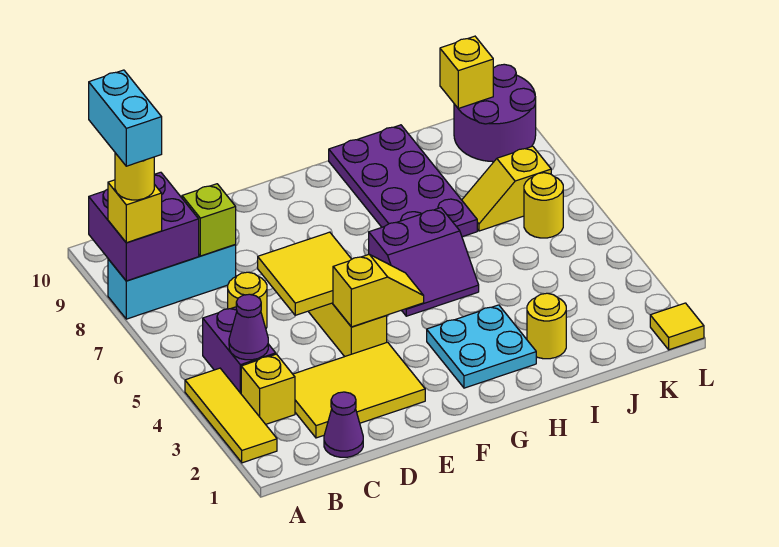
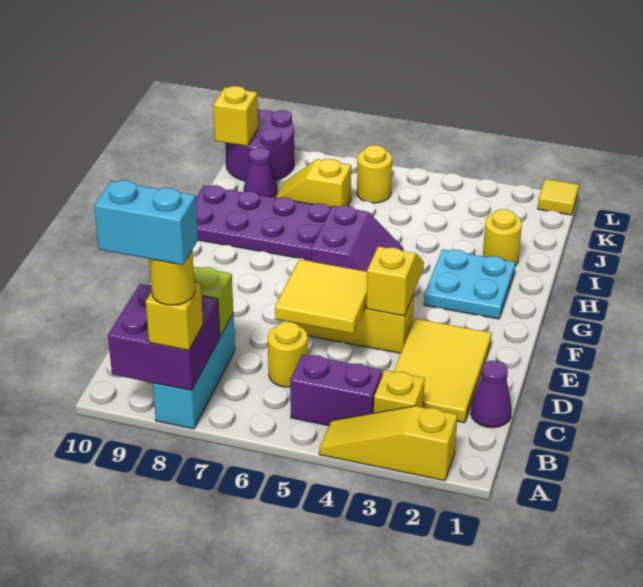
yellow tile A2:A4 level 1 -> yellow slope A2:A4 level 1 top 2
purple cone B4 level 2 -> purple cone J9 level 1
yellow slope J7:K7 level 1 top K -> yellow slope J7:J8 level 1 top 7

